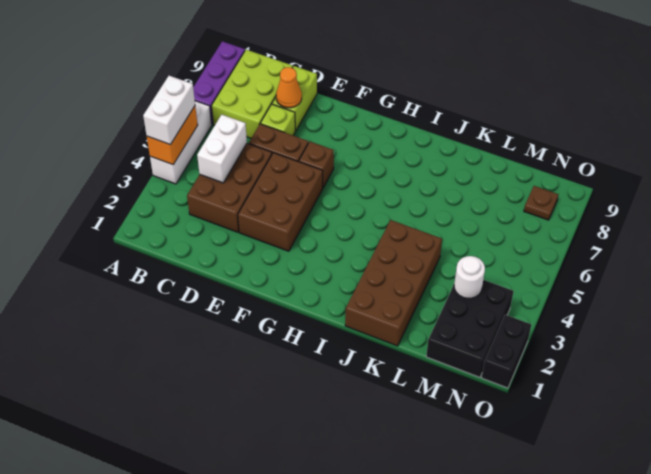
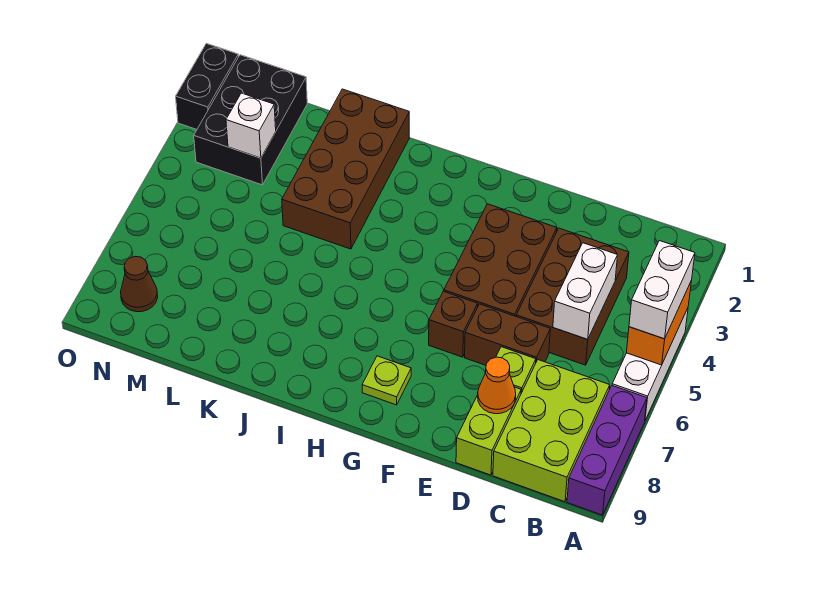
none -> lime plate G8 level 1
white round brick M3 level 2 -> white brick M3 level 2
brown plate N8 level 1 -> brown cone N8 level 1

